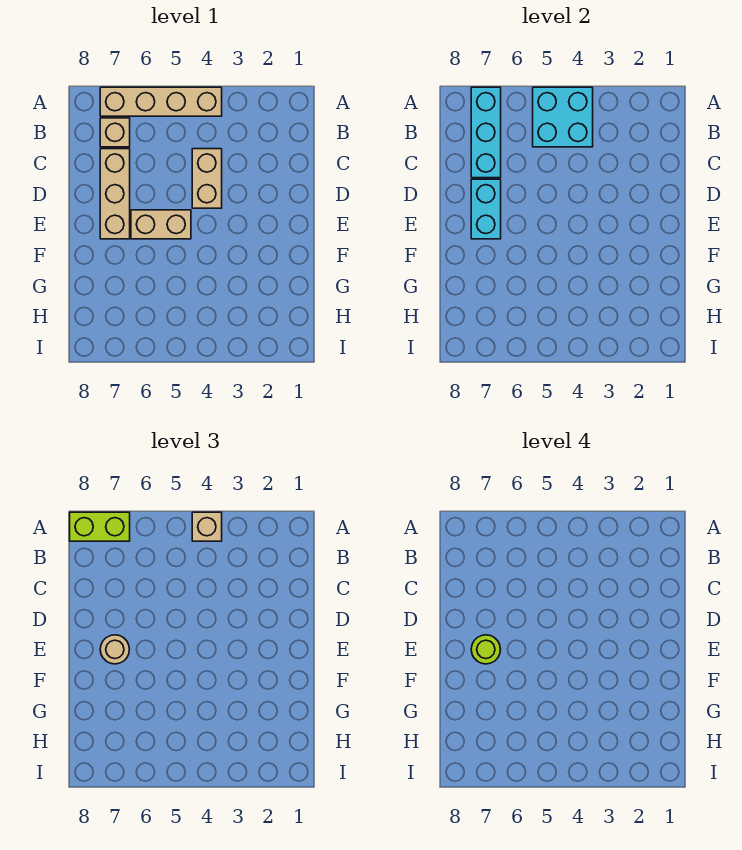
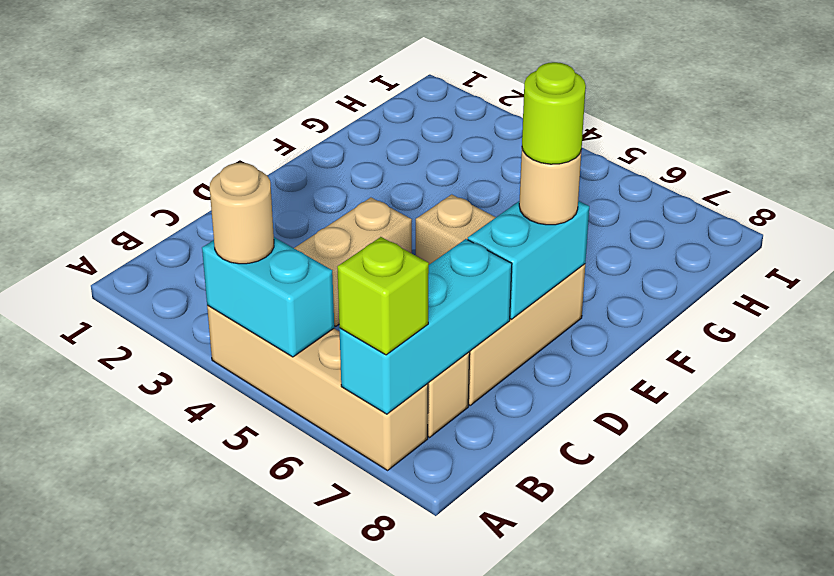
cyan brick A4:B5 level 2 -> cyan brick A4:A5 level 2
tan brick A4 level 3 -> tan round brick A4 level 3
lime brick A7:A8 level 3 -> lime brick A7 level 3

